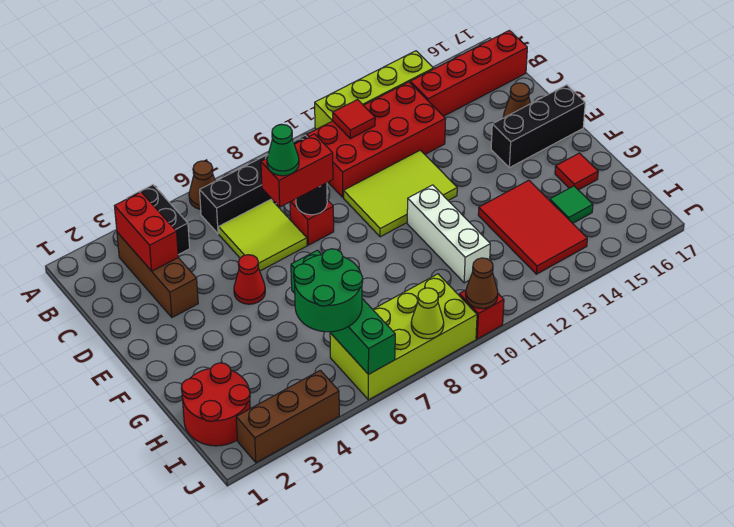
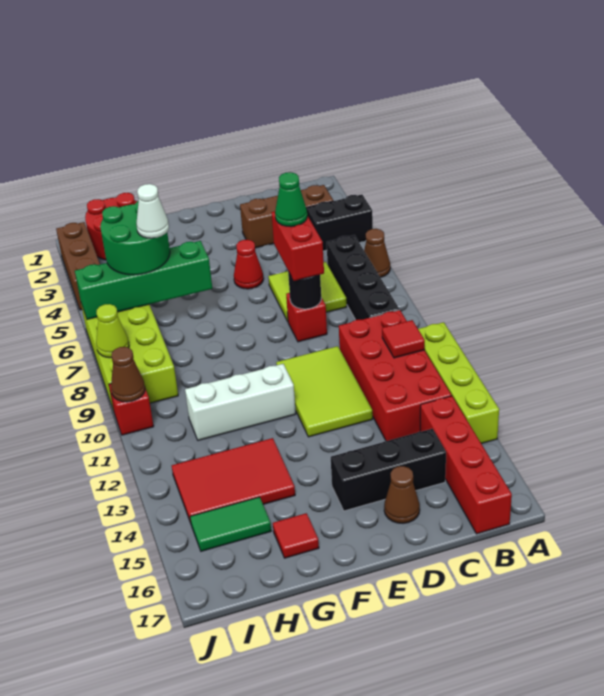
red brick B3:C3 level 2 -> none
black brick E15:E17 level 1 -> black brick C15:E15 level 1
none -> white cone H6 level 4
green tile H15 level 1 -> green tile H15:I15 level 1

